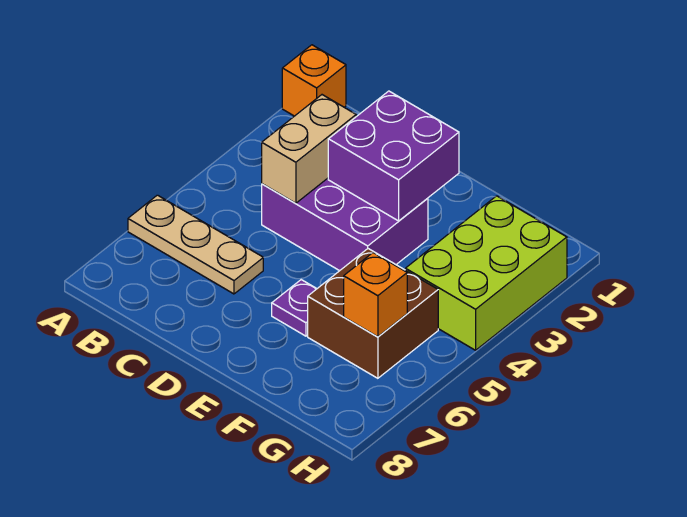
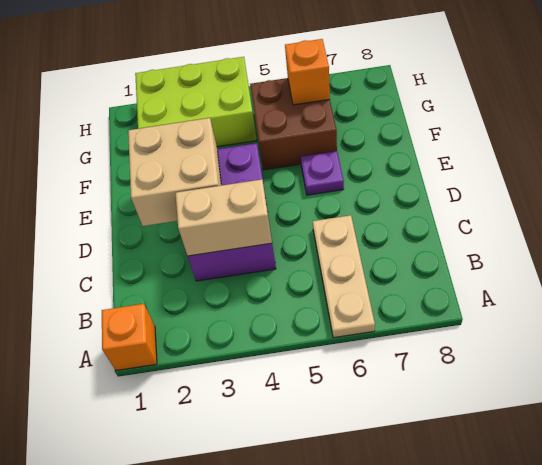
purple brick D2:E3 level 2 -> tan brick D2:E3 level 2

